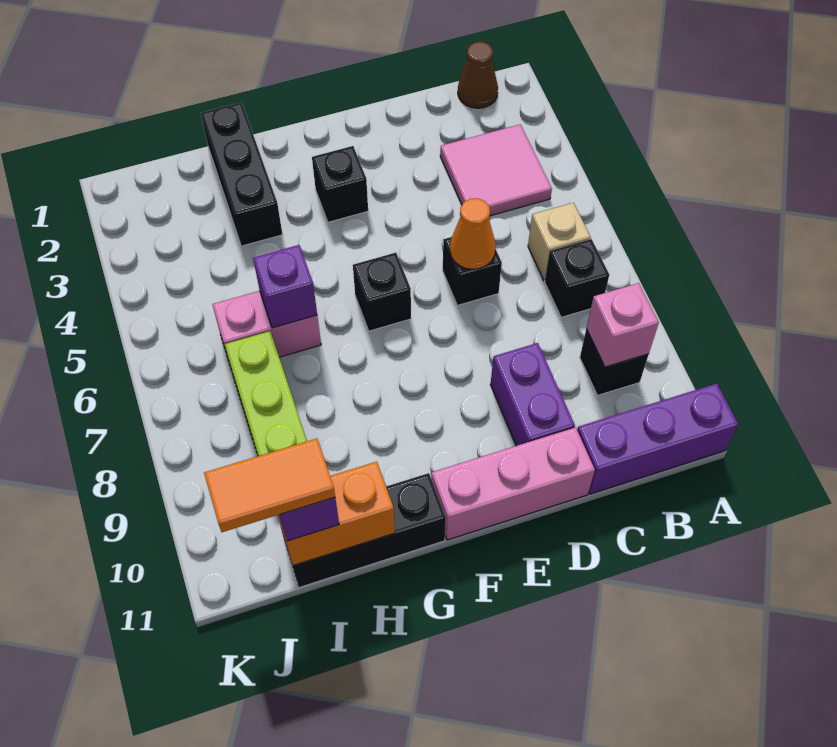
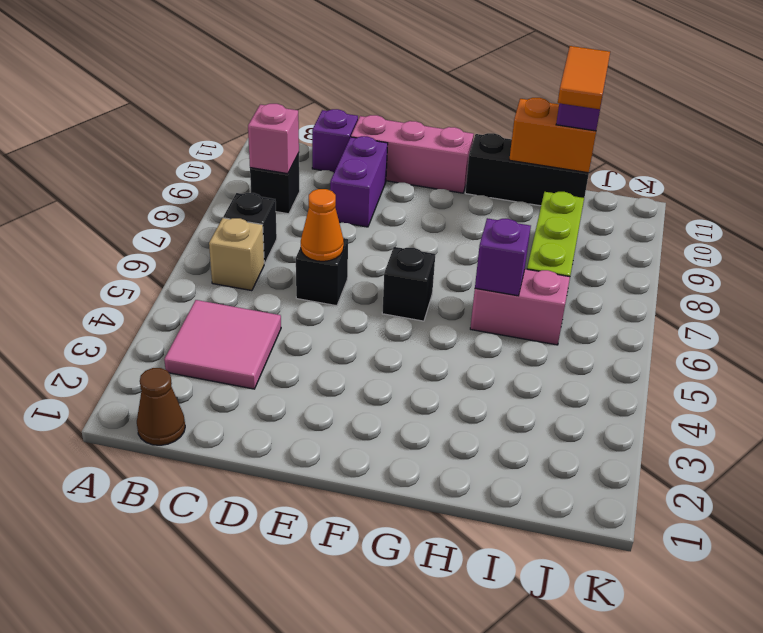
purple brick A11:C11 level 1 -> purple brick C11 level 1
black brick F3 level 1 -> none
black brick H1:H3 level 1 -> none
orange tile I11:J11 level 4 -> orange tile I10:I11 level 4

